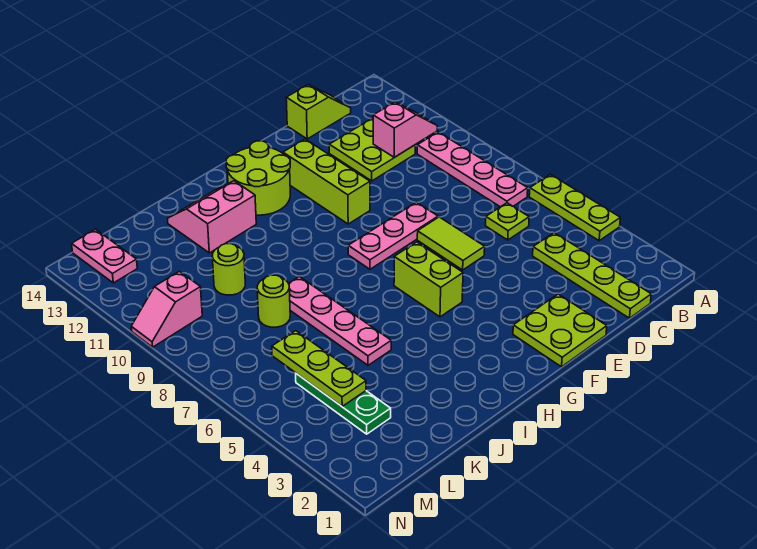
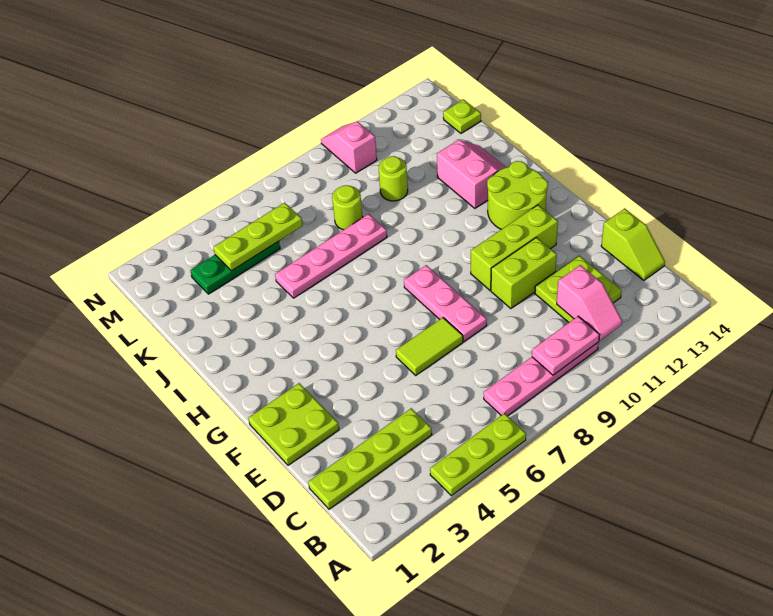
lime plate C6 level 1 -> lime plate L14 level 1
lime brick G5:G6 level 1 -> lime brick E10:E11 level 1
pink plate M13:M14 level 1 -> pink plate B9:B10 level 2

